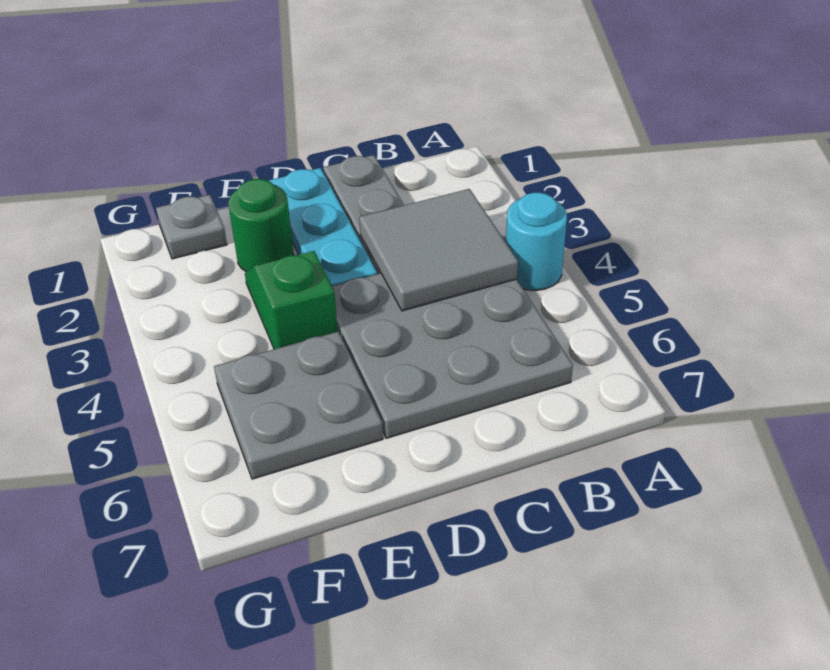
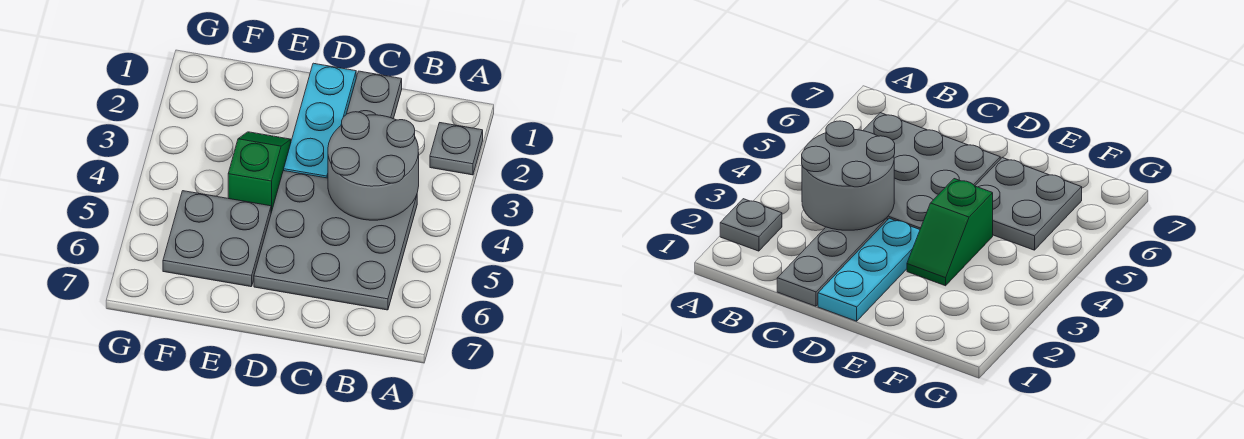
cyan round brick A4 level 1 -> none
grey tile B3:C4 level 2 -> grey round brick B3:C4 level 2
green round brick E2 level 1 -> none
grey plate F1 level 1 -> grey plate A2 level 1

